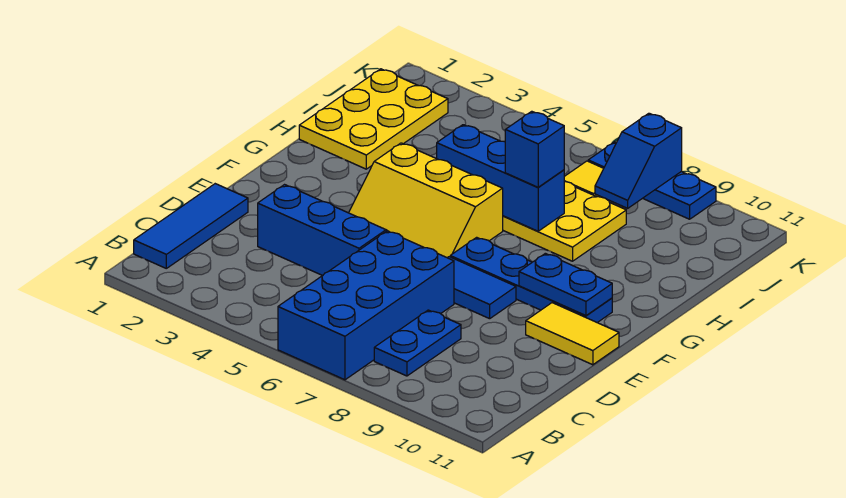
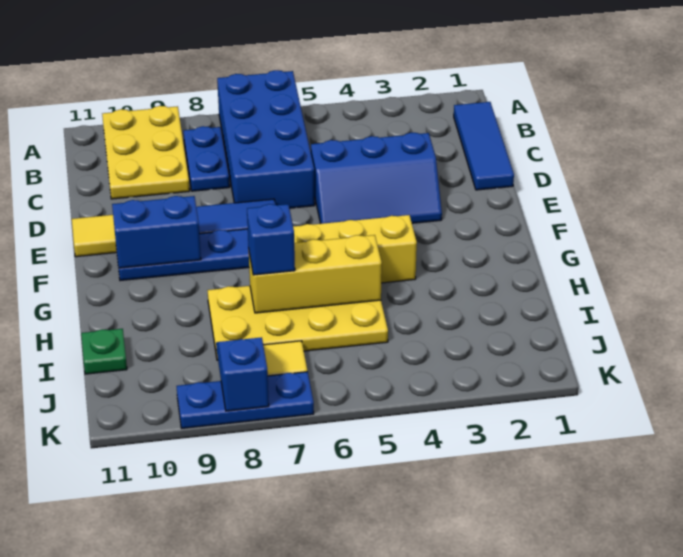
blue plate F9:F10 level 2 -> blue brick F9:F10 level 2
yellow plate H1:J2 level 1 -> yellow plate A9:C10 level 1
blue brick H5:H7 level 2 -> yellow brick H5:H7 level 2
none -> green plate I11 level 1

